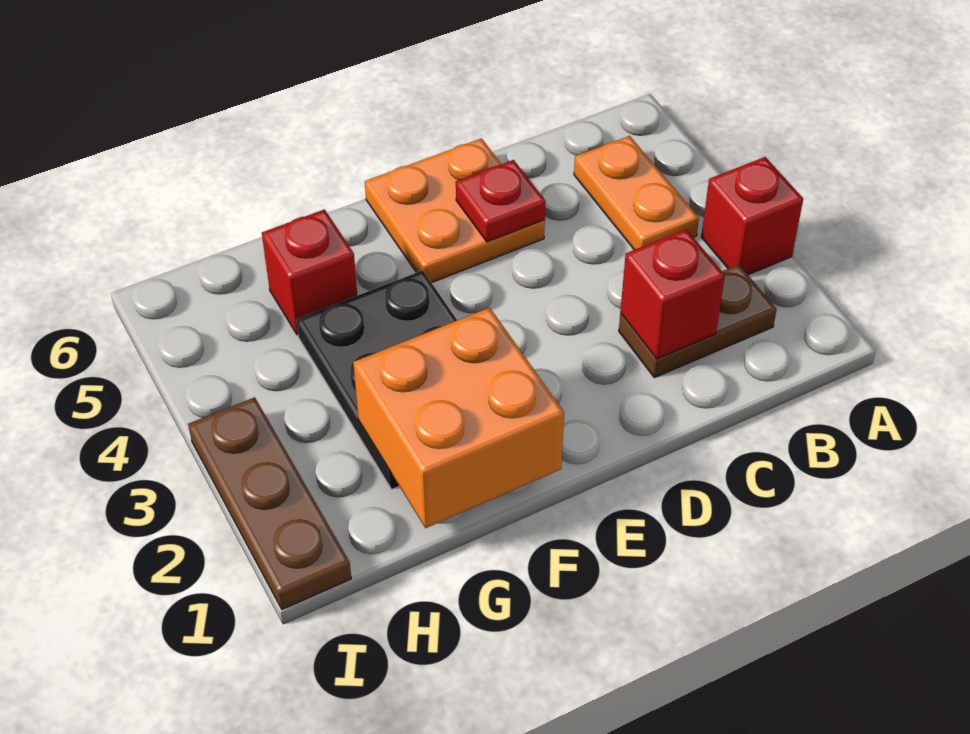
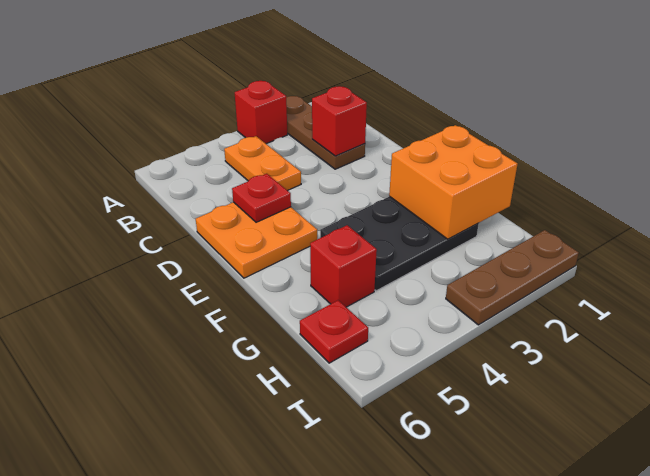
brown plate B2:C2 level 1 -> brown plate A2:C2 level 1
orange plate B4:B5 level 1 -> orange plate B4:C4 level 1
none -> red plate H6 level 1

